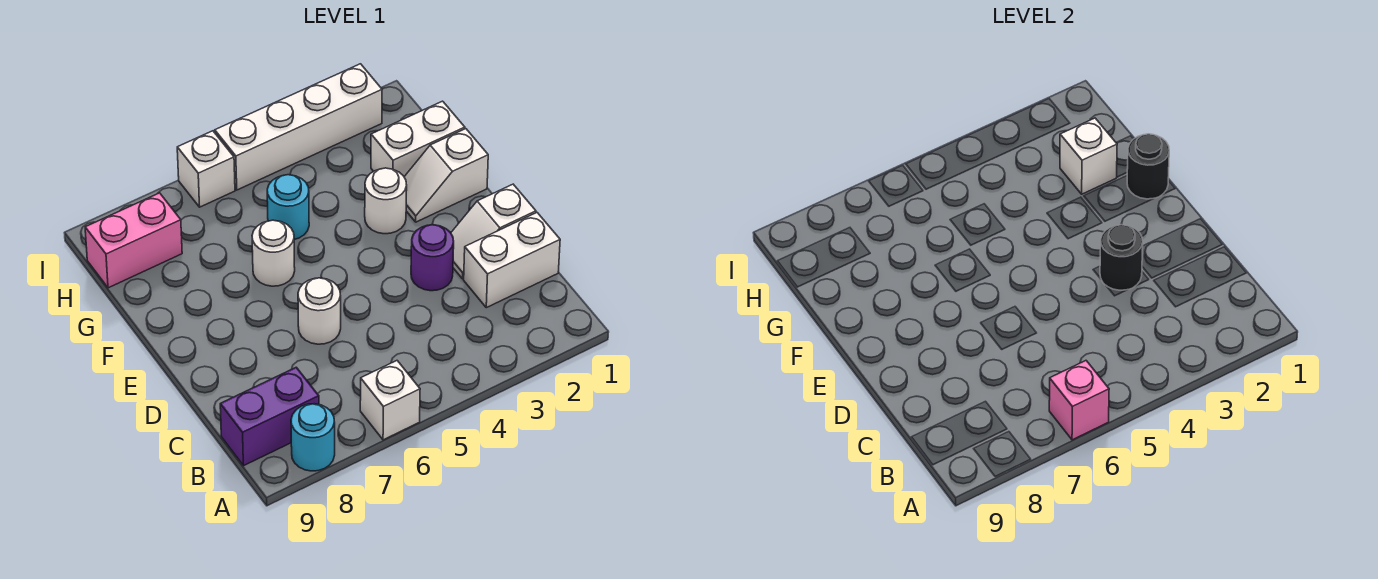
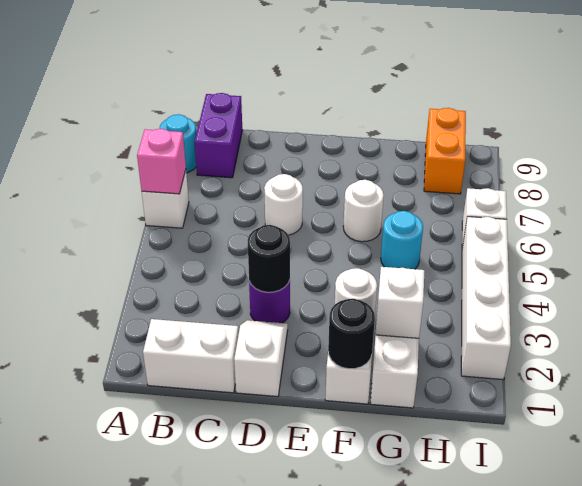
white brick C1:C2 level 1 -> white brick B1:C1 level 1
pink brick H8:H9 level 1 -> orange brick H8:H9 level 1

